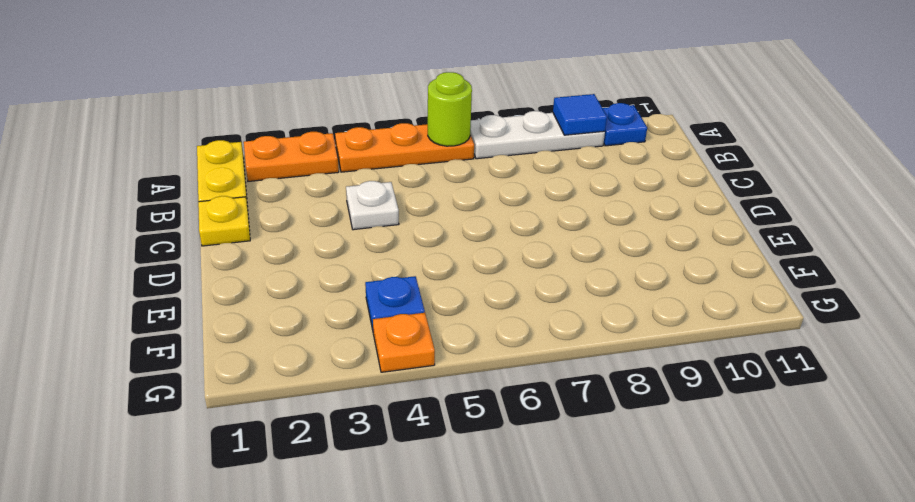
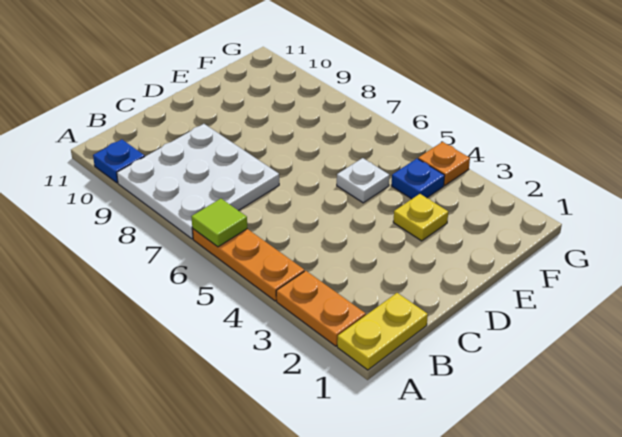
lime round brick A6 level 2 -> lime tile A6 level 2
white plate A7:A9 level 1 -> white plate A7:C9 level 1
blue tile A9 level 2 -> none
yellow plate C1 level 1 -> yellow plate E3 level 1
white plate C4 level 1 -> white plate E5 level 1

